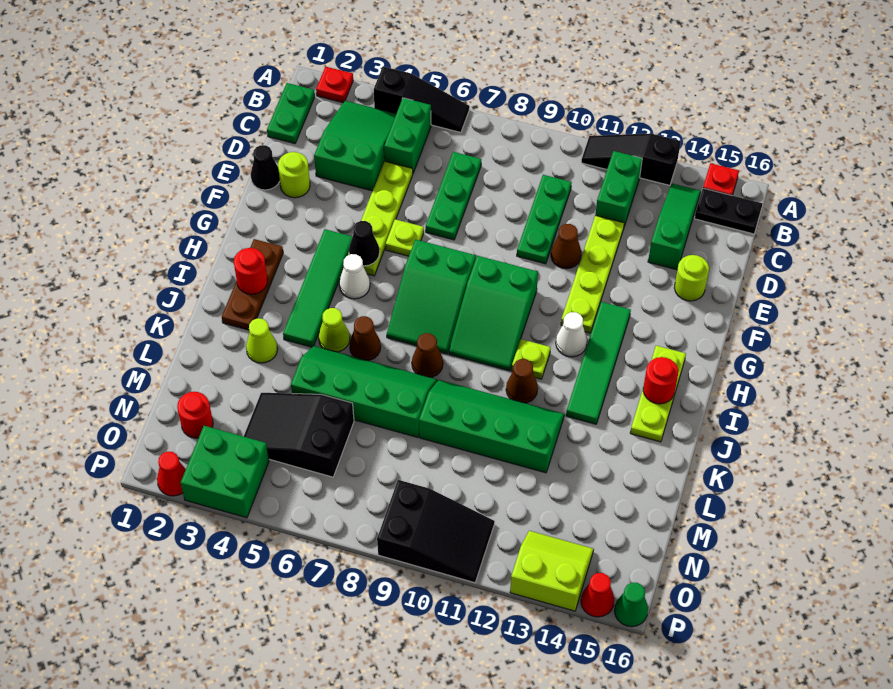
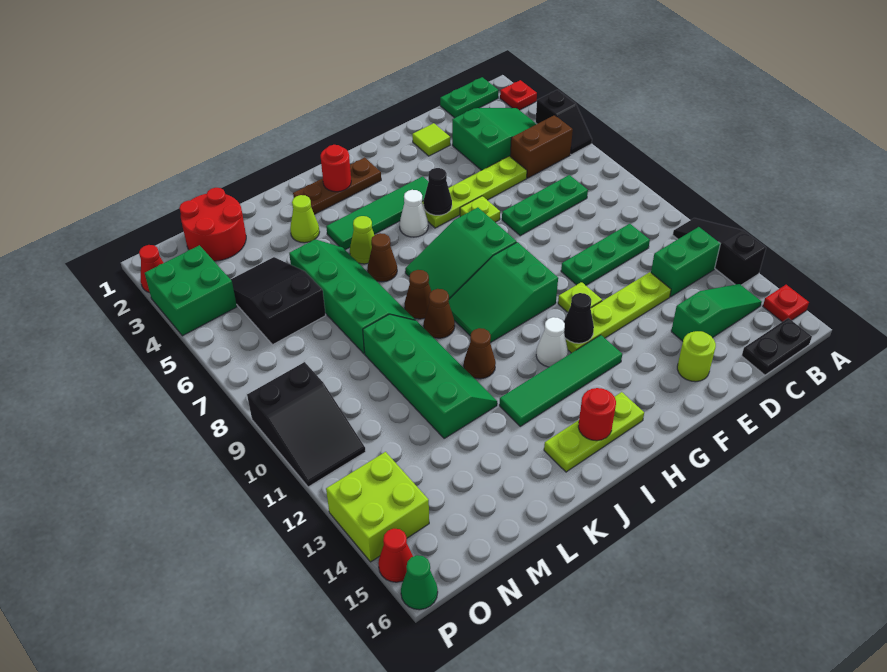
black slope A4:A6 level 1 top 4 -> black slope A4:A5 level 1 top 4
green brick B5:C5 level 1 -> brown brick B5:C5 level 1
black plate B15:B16 level 1 -> black plate B16:C16 level 1
black cone E1 level 1 -> black cone G12 level 2
lime round brick E2 level 1 -> lime tile E2 level 1
brown cone E11 level 1 -> brown cone J9 level 1
lime plate I11 level 1 -> lime plate F11 level 1
red round brick N2 level 1 -> red round brick M1:N2 level 1
lime slope O13:P14 level 1 top P -> lime brick O13:P14 level 1

